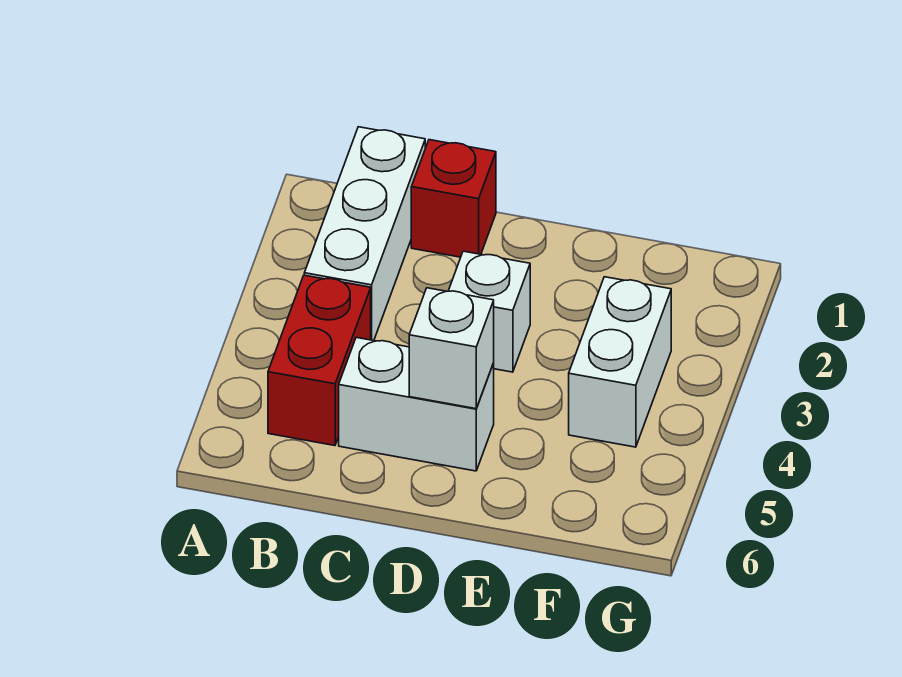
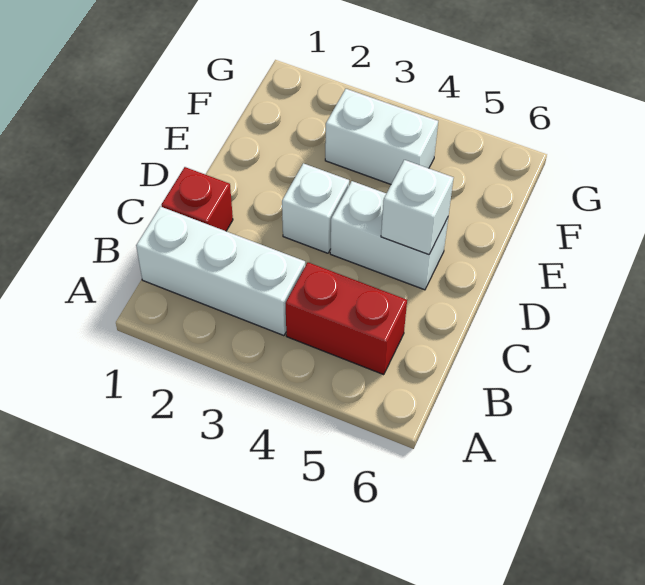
white brick C5:D5 level 1 -> white brick D4:D5 level 1

